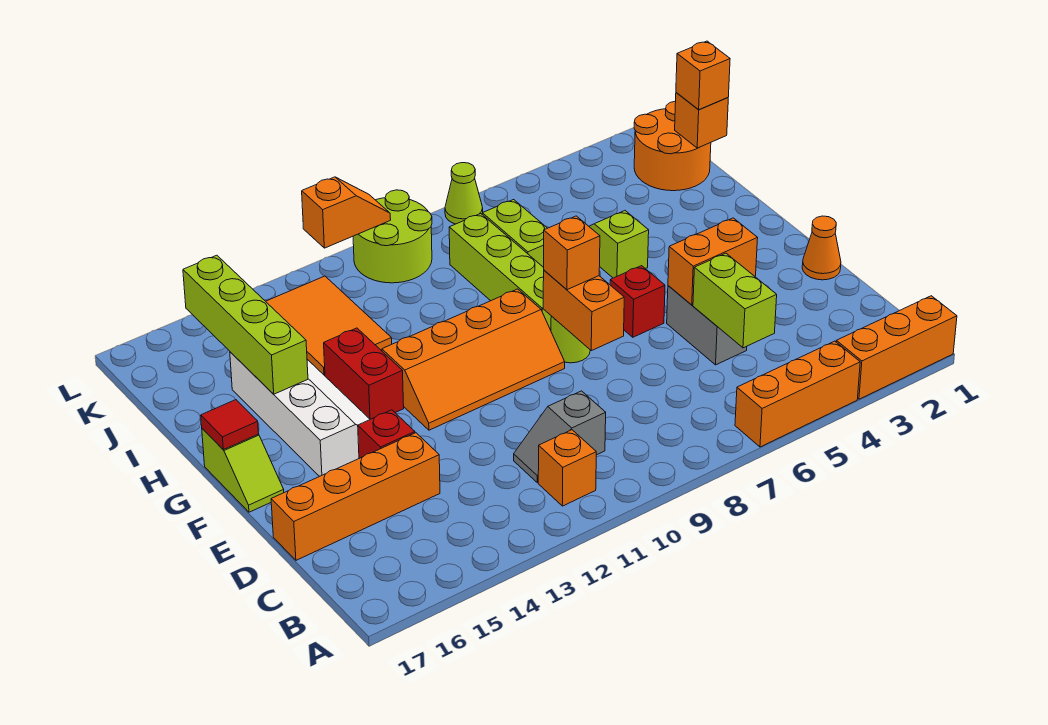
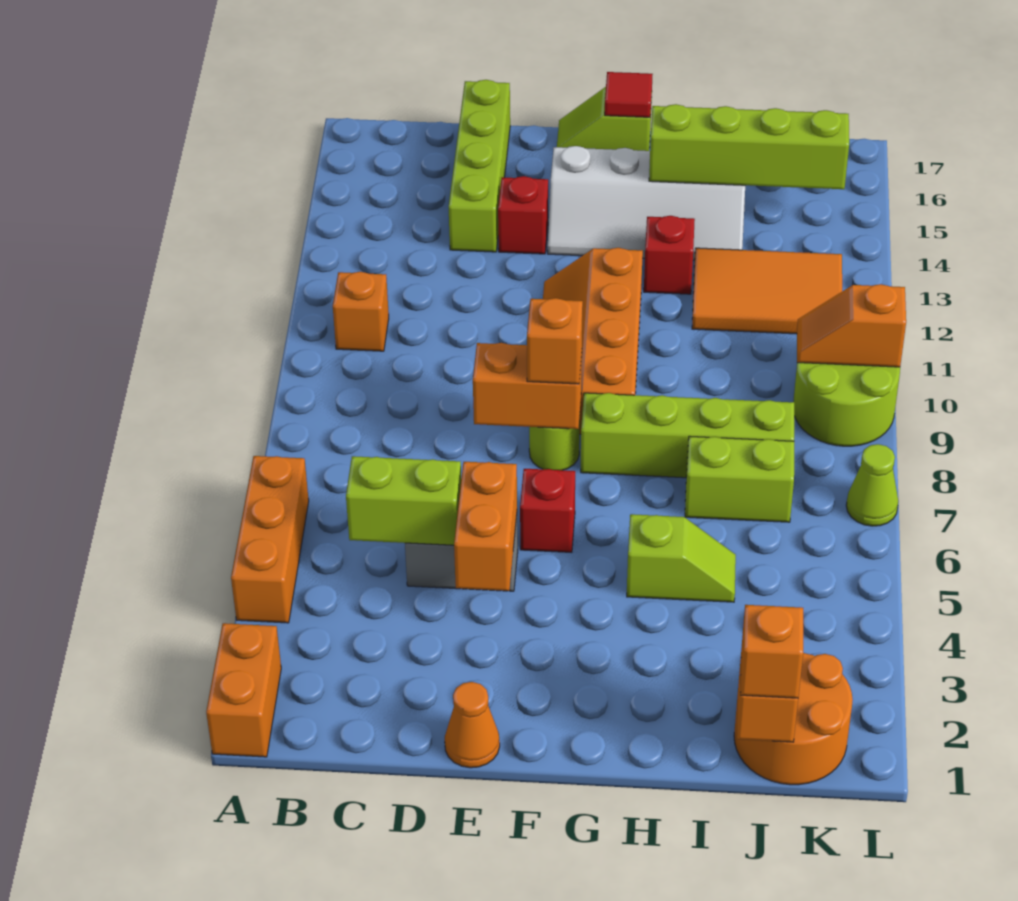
orange brick A1:A3 level 1 -> orange brick A1:A2 level 1
grey slope C10:C11 level 1 top 10 -> none
orange brick D14:D17 level 1 -> lime brick D14:D17 level 1
red brick G13:H13 level 1 -> red brick H13 level 1
orange slope L10:L11 level 2 top 11 -> orange slope K10:L10 level 2 top L

